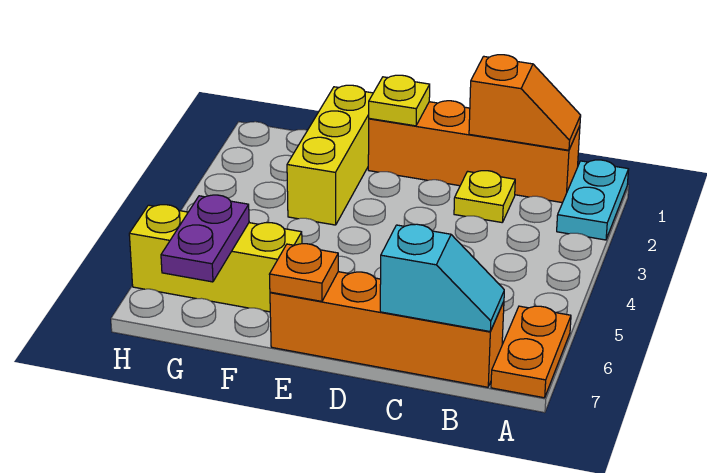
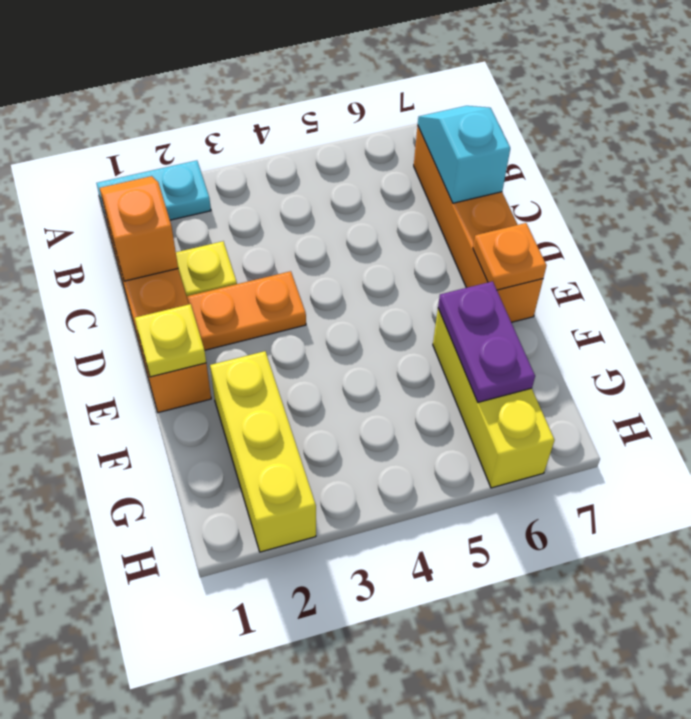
orange plate A6:A7 level 1 -> orange plate D2:D3 level 1
yellow brick F1:F3 level 1 -> yellow brick F2:H2 level 1
purple plate G6:G7 level 2 -> purple plate F6:G6 level 2

